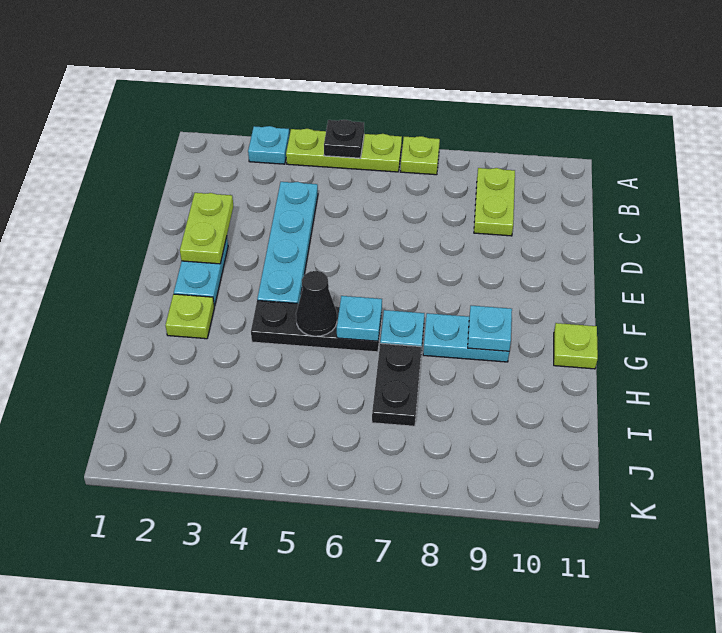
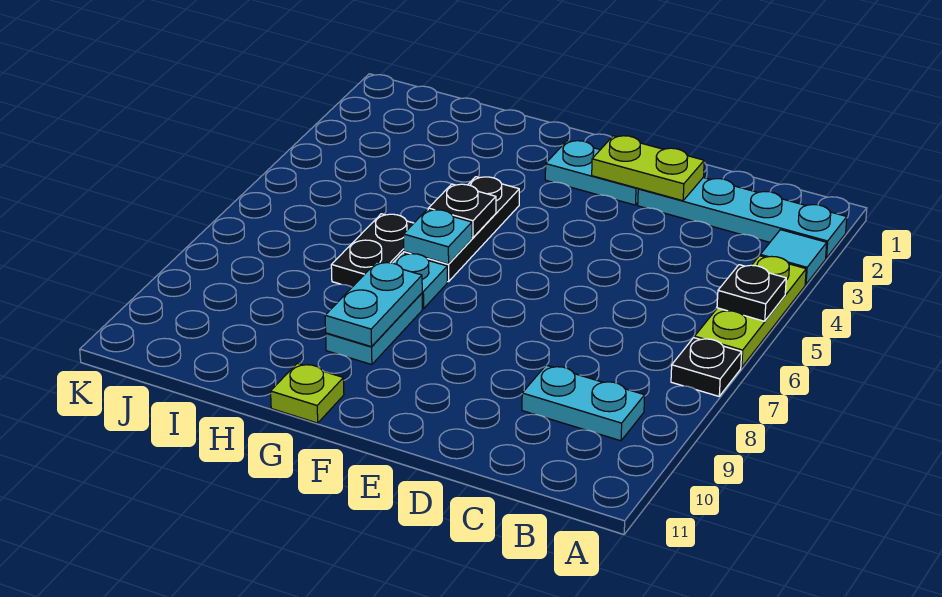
cyan plate A3 level 1 -> cyan tile A3 level 1
lime plate A7 level 1 -> black plate A7 level 1
lime plate B9:C9 level 1 -> cyan plate B9:C9 level 1
cyan plate C4:F4 level 1 -> cyan plate A2:D2 level 1
lime plate G2 level 1 -> none
black cone G5 level 2 -> black plate G5 level 2
cyan plate G9 level 2 -> cyan plate G8:G9 level 2
black plate H7:I7 level 1 -> black plate H6:H7 level 1

